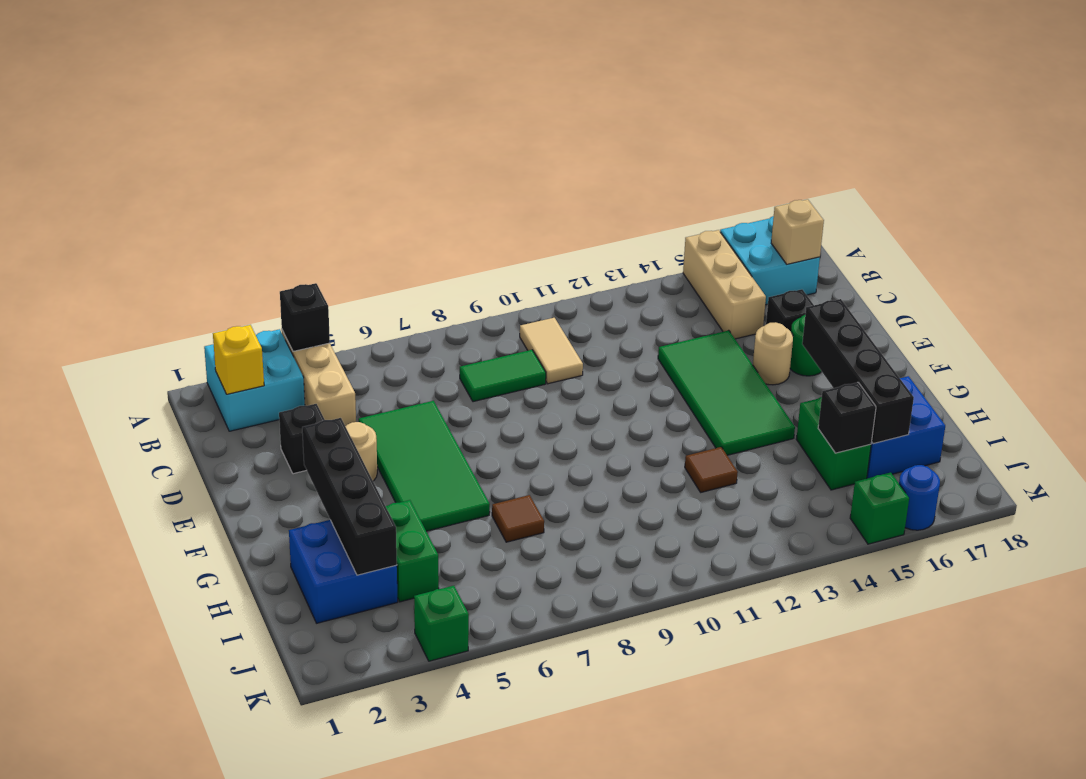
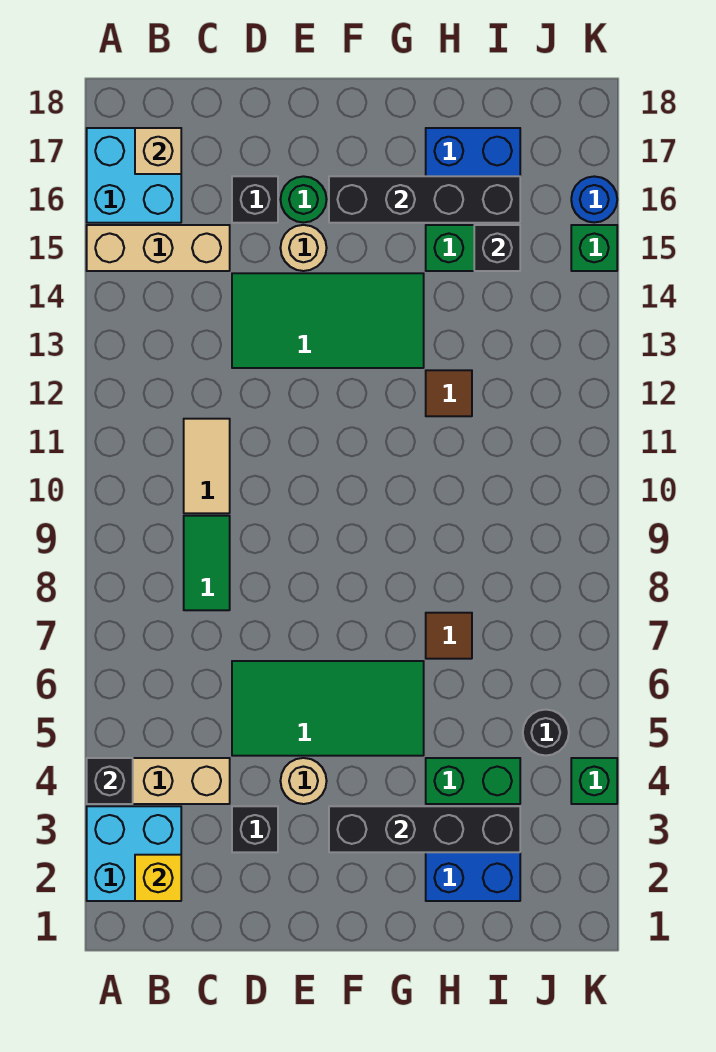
tan tile B10:C10 level 1 -> tan tile C10:C11 level 1
none -> black round brick J5 level 1

